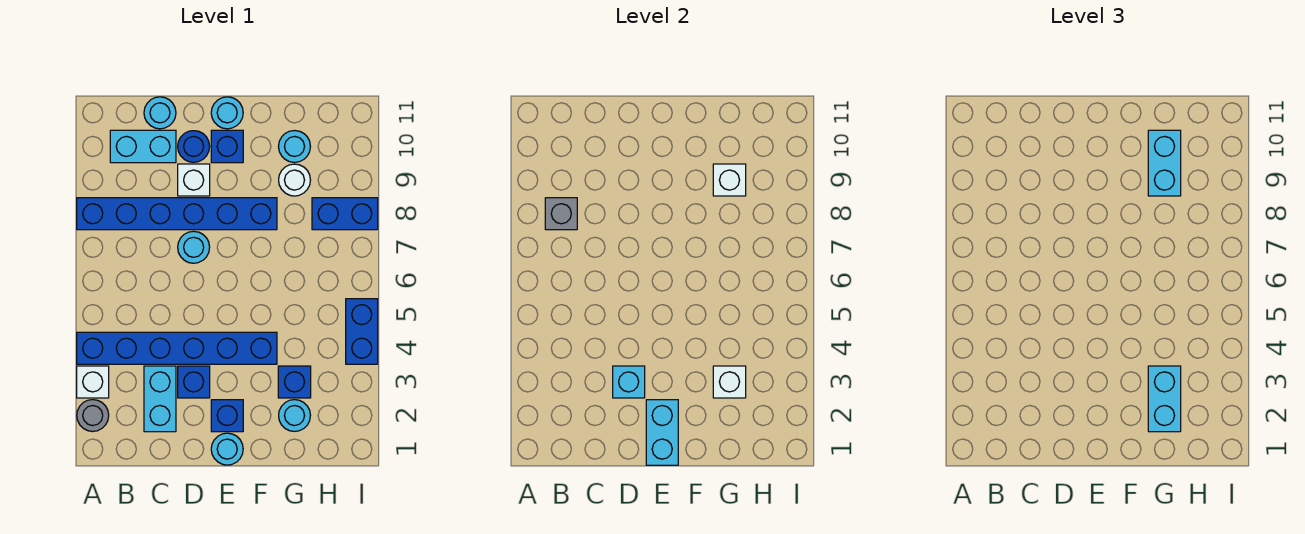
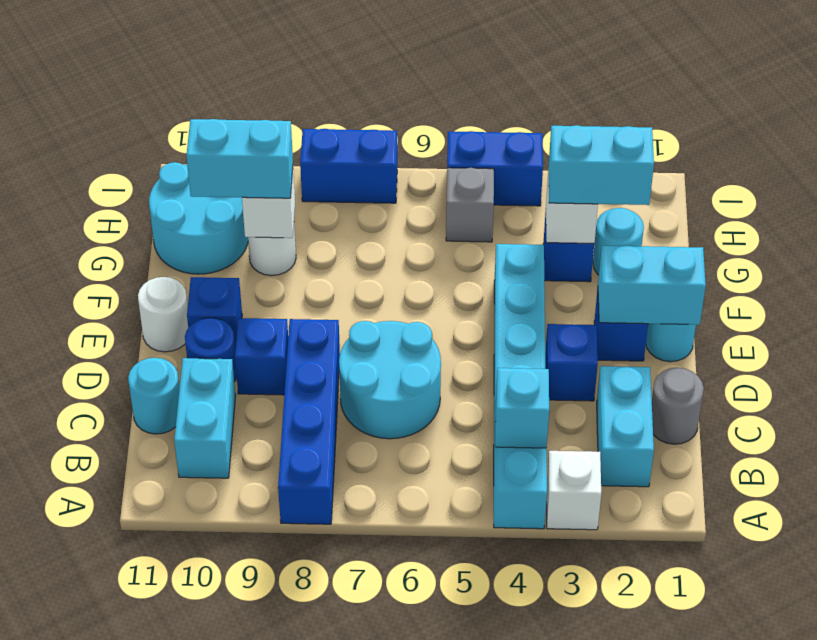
grey round brick A2 level 1 -> grey round brick C1 level 1
blue brick A4:F4 level 1 -> cyan brick A4:F4 level 1
blue brick A8:F8 level 1 -> blue brick A8:D8 level 1
grey brick B8 level 2 -> grey brick H5 level 1
cyan brick C2:C3 level 1 -> cyan brick B2:C2 level 1
cyan brick D3 level 2 -> cyan brick B4 level 2
cyan round brick D7 level 1 -> cyan round brick C6:D7 level 1
white brick D9 level 1 -> blue brick D9 level 1
cyan round brick E11 level 1 -> white round brick E11 level 1
cyan round brick G10 level 1 -> cyan round brick G10:H11 level 1
blue brick H8:I8 level 1 -> blue brick I7:I8 level 1

